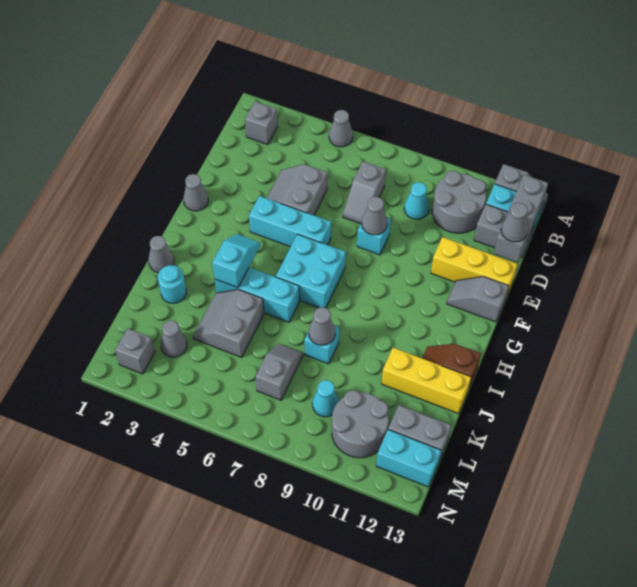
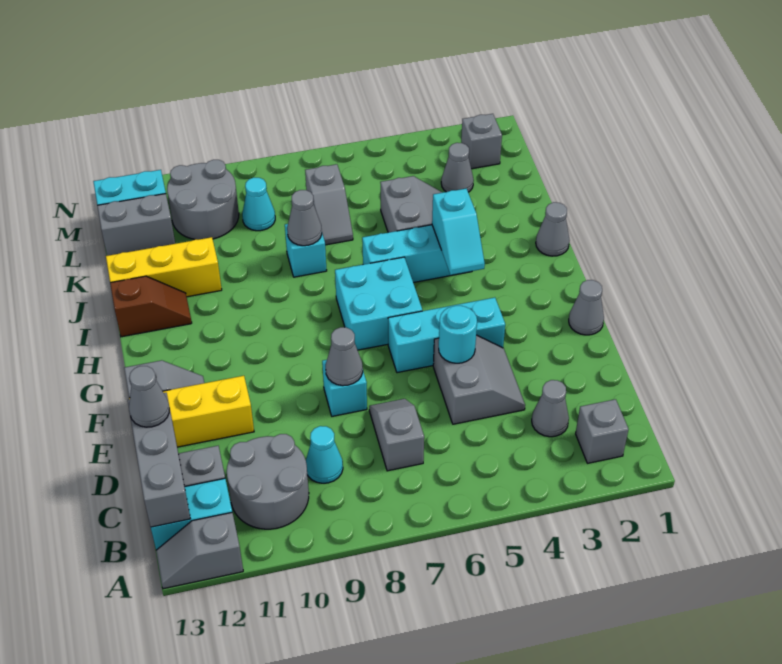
grey cone A5 level 1 -> grey cone C3 level 1
cyan round brick J2 level 1 -> cyan round brick E5 level 2

